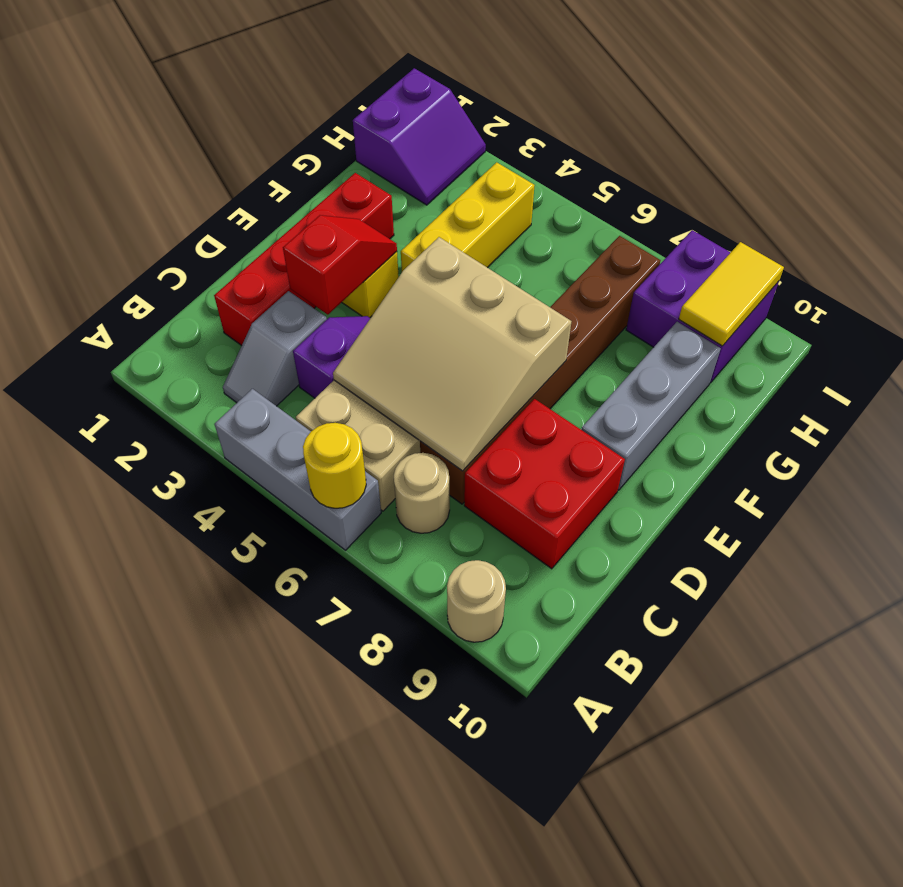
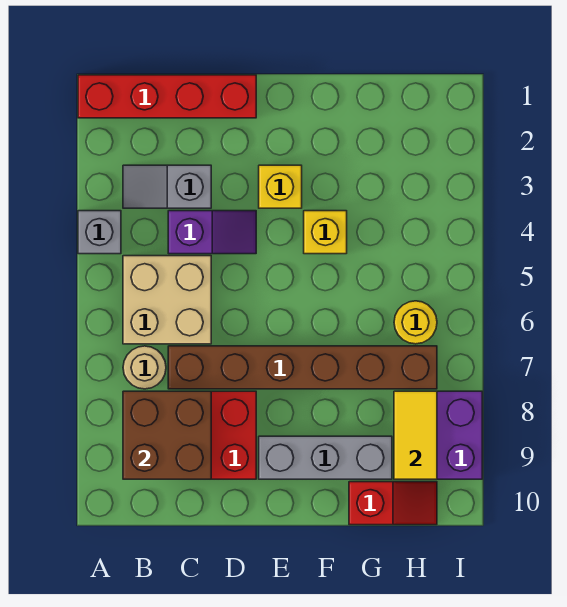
grey brick A4:A6 level 1 -> grey brick A4 level 1
yellow round brick A6 level 2 -> yellow round brick H6 level 1
tan round brick A9 level 1 -> none
none -> brown brick B8:C9 level 2
red brick C2:F2 level 1 -> red brick A1:D1 level 1
tan slope C5:E7 level 2 top E -> none
red slope D3:E3 level 2 top D -> red slope G10:H10 level 1 top G
yellow brick F4:H4 level 1 -> yellow brick F4 level 1
purple slope H1:I2 level 1 top 1 -> none
yellow tile H9:I9 level 2 -> yellow tile H8:H9 level 2

